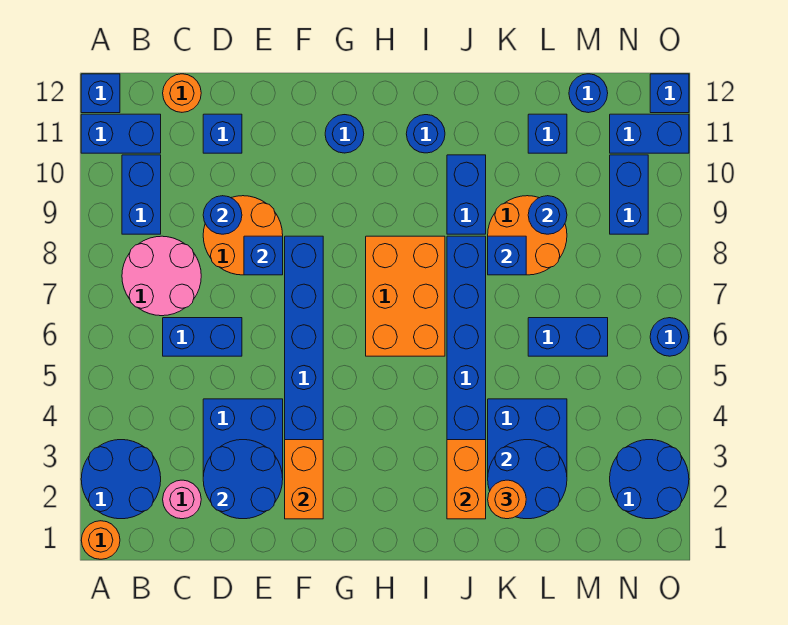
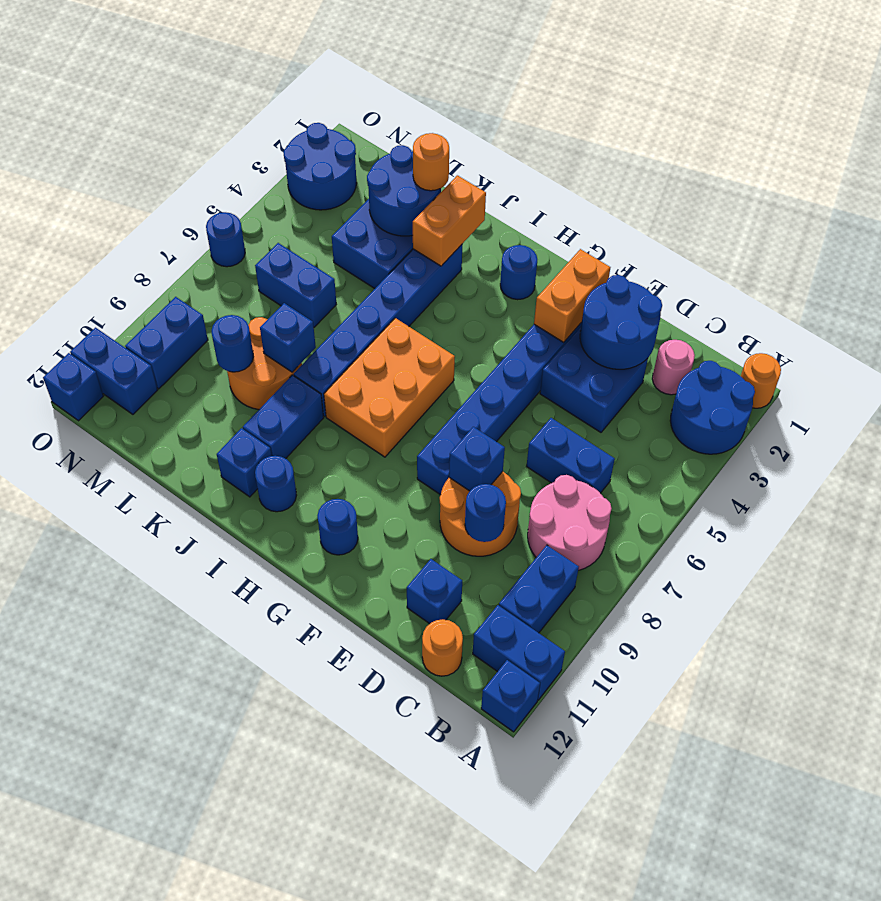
blue brick L11 level 1 -> blue brick J11 level 1
blue round brick M12 level 1 -> blue round brick H2 level 1

